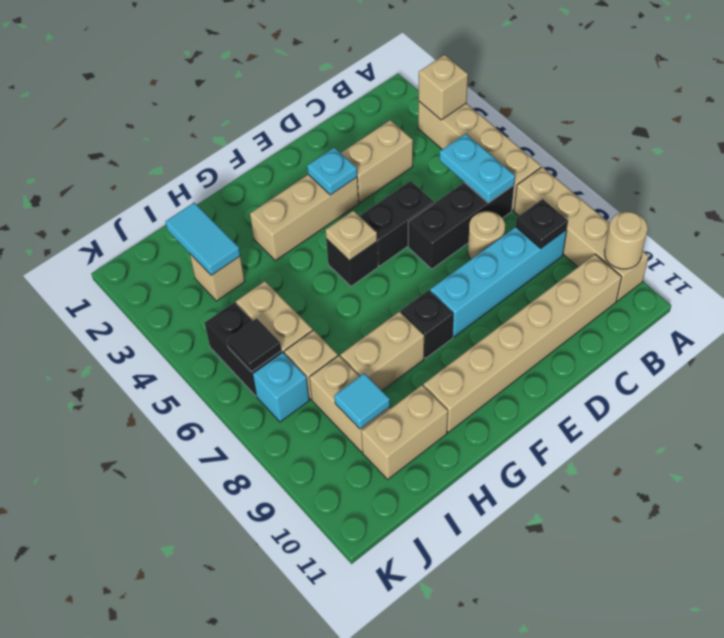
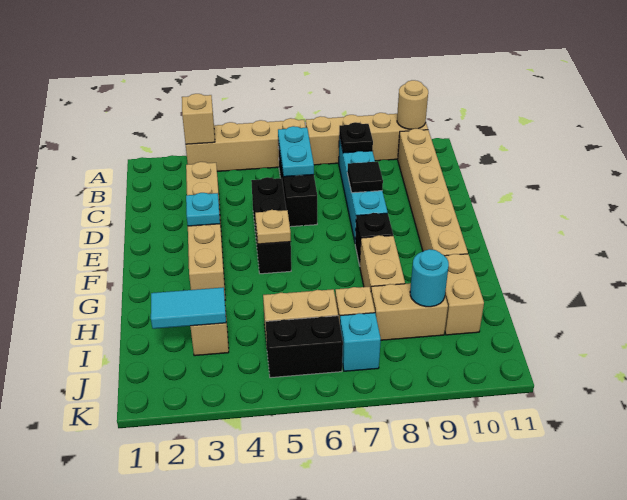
cyan plate B5:B6 level 2 -> cyan plate B6:C6 level 2
tan round brick C7 level 1 -> none
cyan tile I9 level 2 -> cyan round brick I9 level 2
black tile J6 level 2 -> black tile D8 level 2

